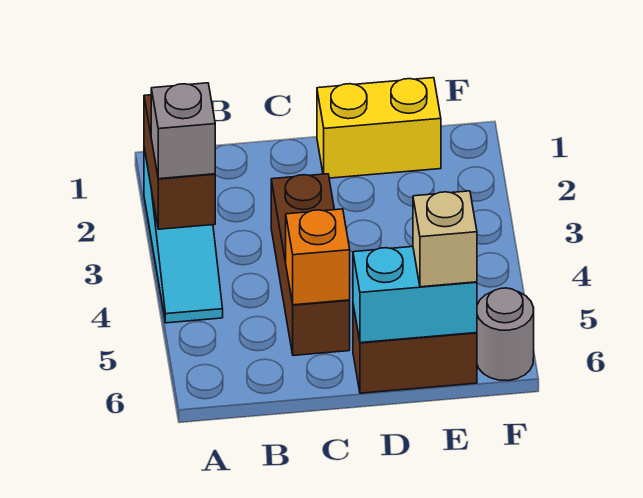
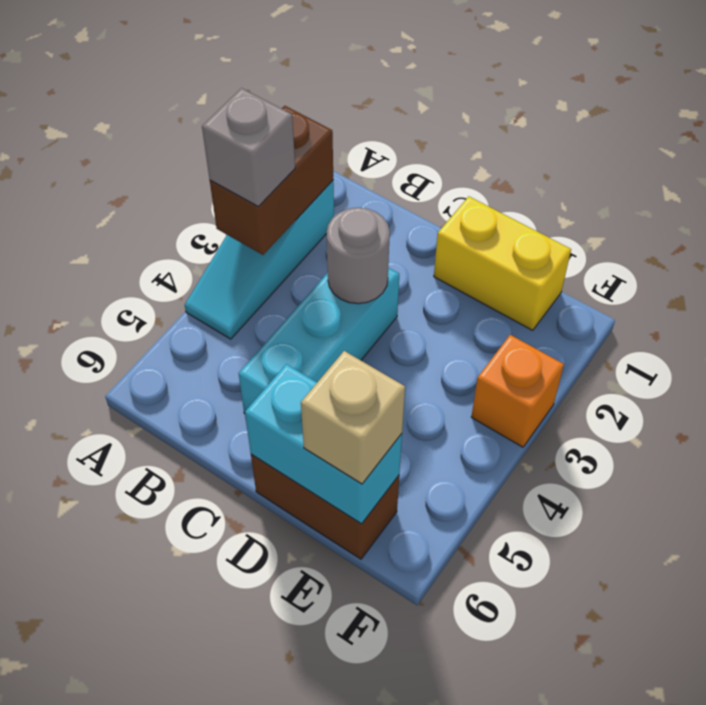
brown brick C3:C5 level 1 -> cyan brick C3:C5 level 1
orange brick C5 level 2 -> orange brick F3 level 1
grey round brick F6 level 1 -> grey round brick C3 level 2

